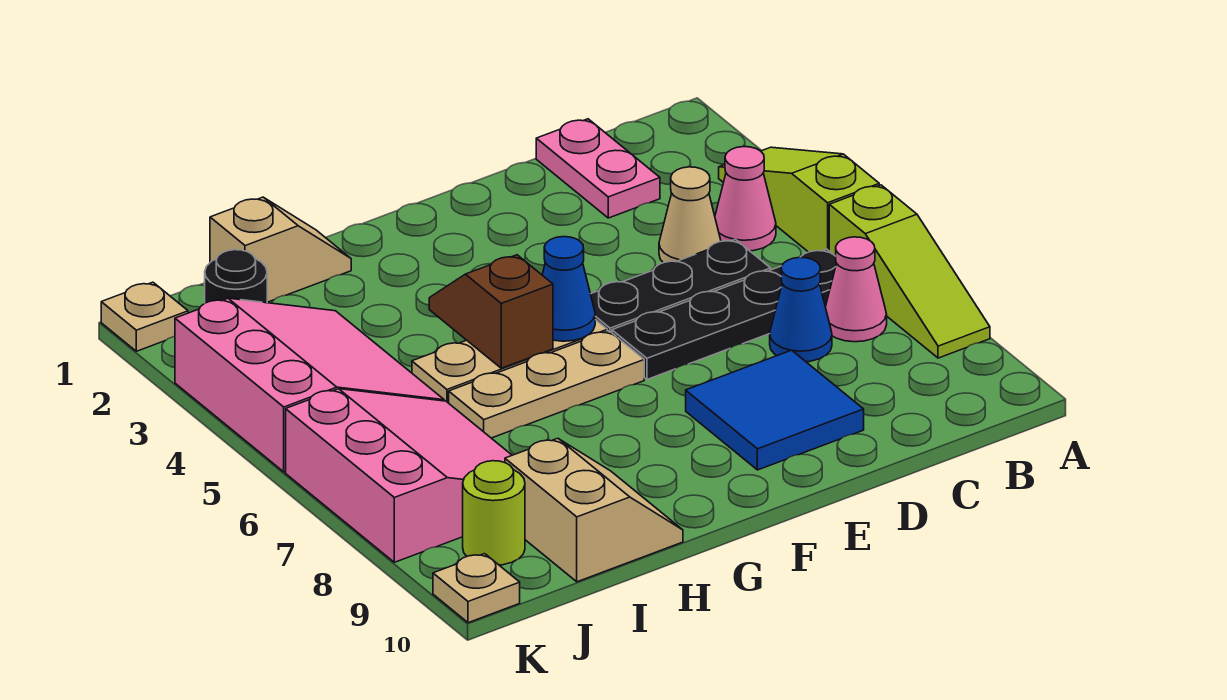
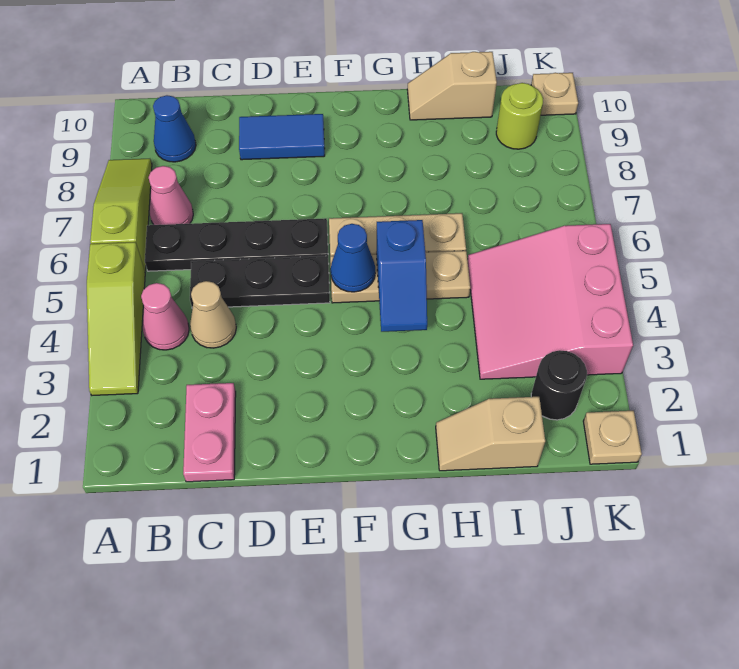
blue cone C7 level 1 -> blue cone B9 level 1
blue tile D8:E9 level 1 -> blue tile D9:E9 level 1
brown slope G4:G5 level 2 top 5 -> blue slope G4:G5 level 2 top 5
tan slope H9:I10 level 1 top I -> tan slope H10:I10 level 1 top I
pink slope I6:K8 level 1 top K -> none

